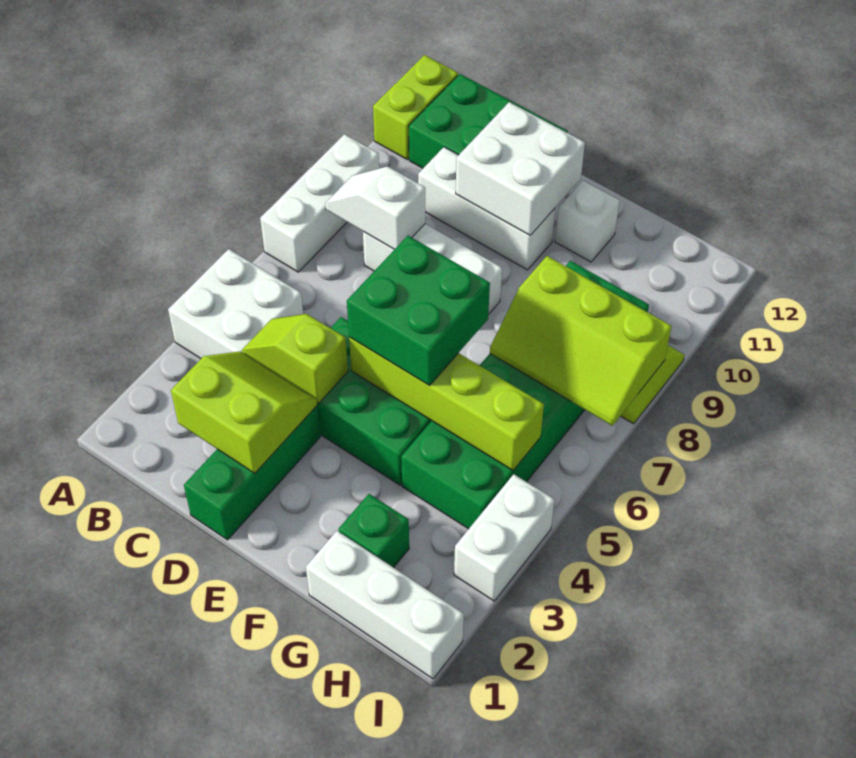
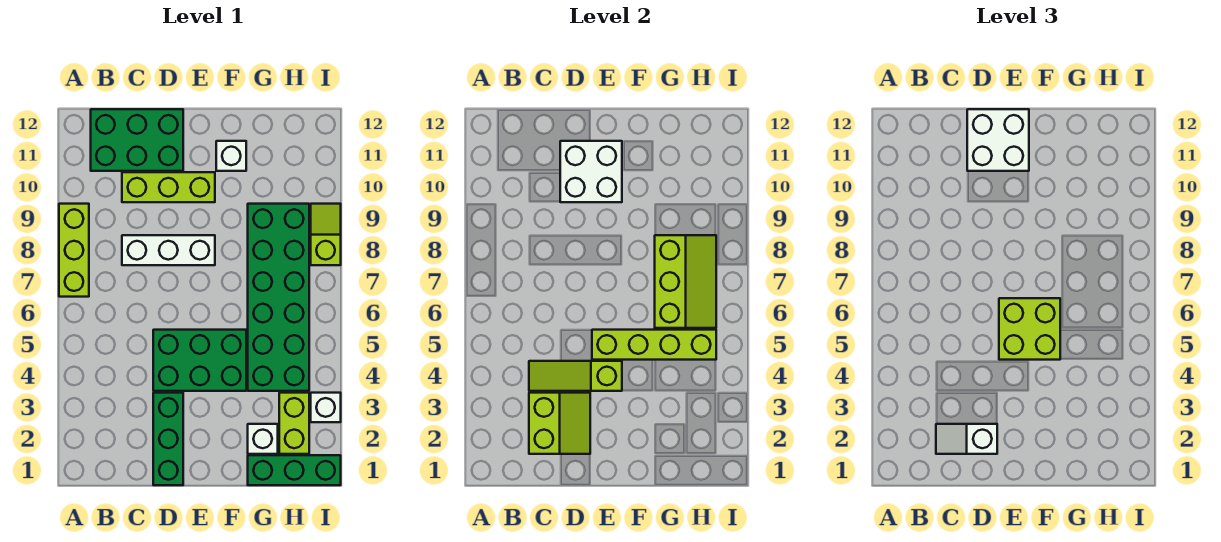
white brick A4:B5 level 1 -> white brick D11:E12 level 3
white brick A7:A9 level 1 -> lime brick A7:A9 level 1
lime brick A11:A12 level 1 -> lime brick H2:H3 level 1
white slope B8:C8 level 2 top C -> white slope C2:D2 level 3 top D
lime slope C2:D3 level 2 top 2 -> lime slope C2:D3 level 2 top C
lime slope C4:D4 level 2 top D -> lime slope C4:E4 level 2 top E
white brick C10:E10 level 1 -> lime brick C10:E10 level 1
green brick E5:F6 level 3 -> lime brick E5:F6 level 3
white brick G1:I1 level 1 -> green brick G1:I1 level 1
green brick G2 level 1 -> white brick G2 level 1
lime slope G7:I8 level 2 top 8 -> lime slope G6:H8 level 2 top G
white brick I3:I4 level 1 -> white brick I3 level 1

